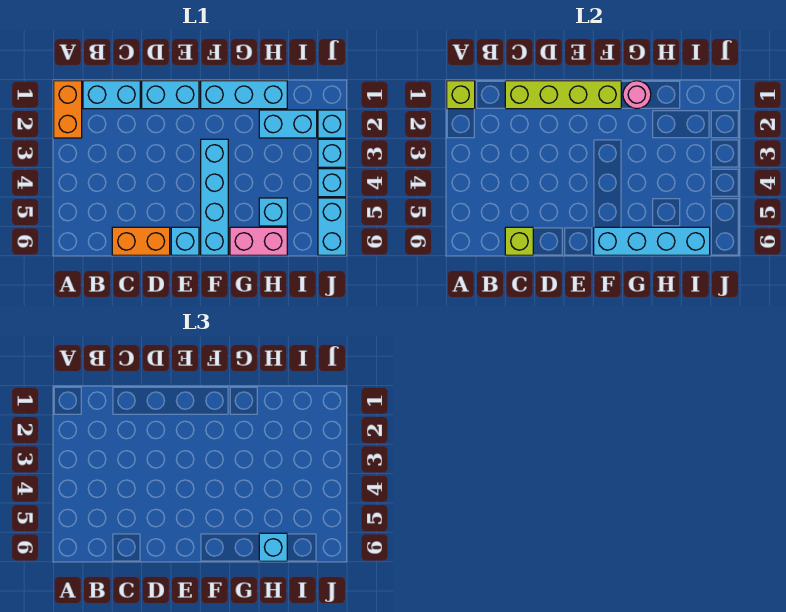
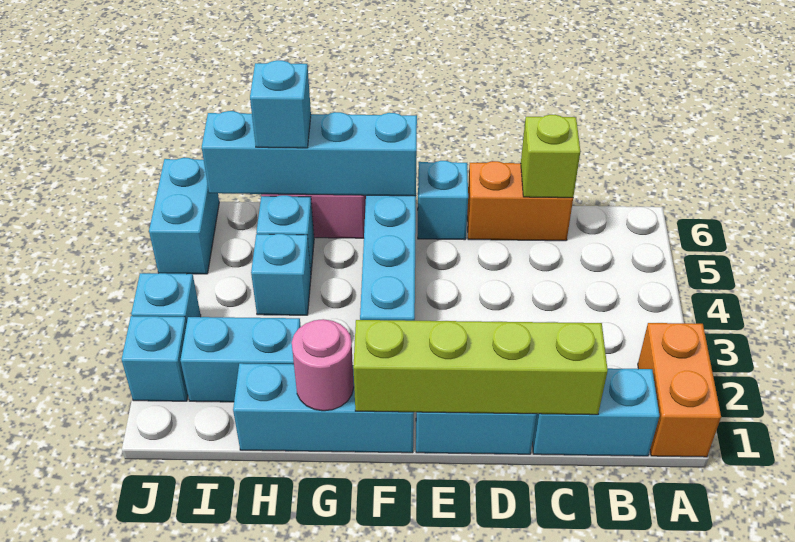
lime brick A1 level 2 -> none
cyan brick J4 level 1 -> cyan brick H4 level 1

